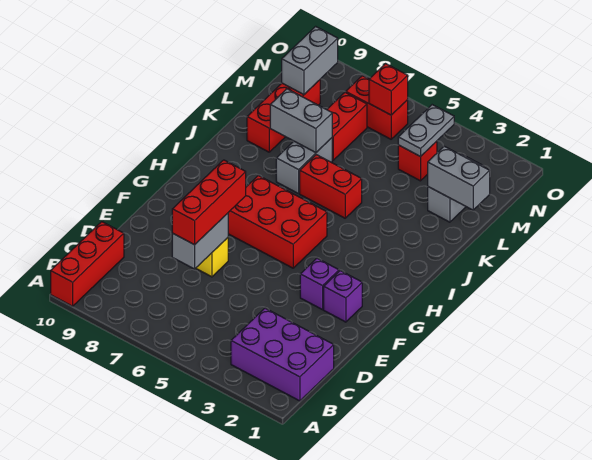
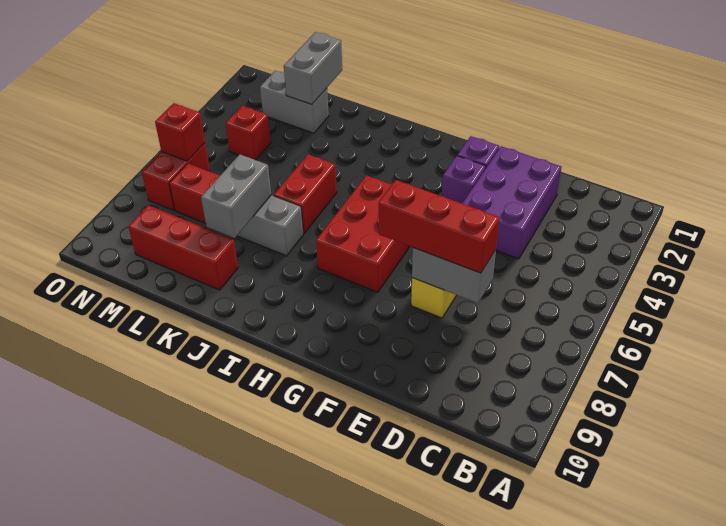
red brick A10:C10 level 1 -> none
purple brick B1:C3 level 1 -> purple brick D2:E4 level 1
grey plate M4:N4 level 2 -> none
grey brick M9:N9 level 2 -> none

